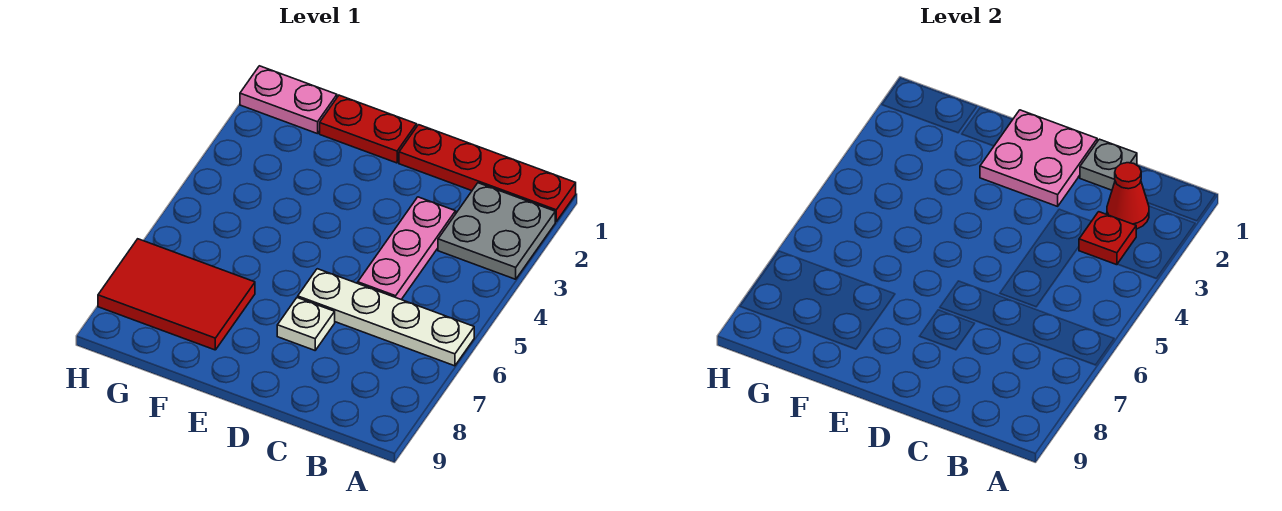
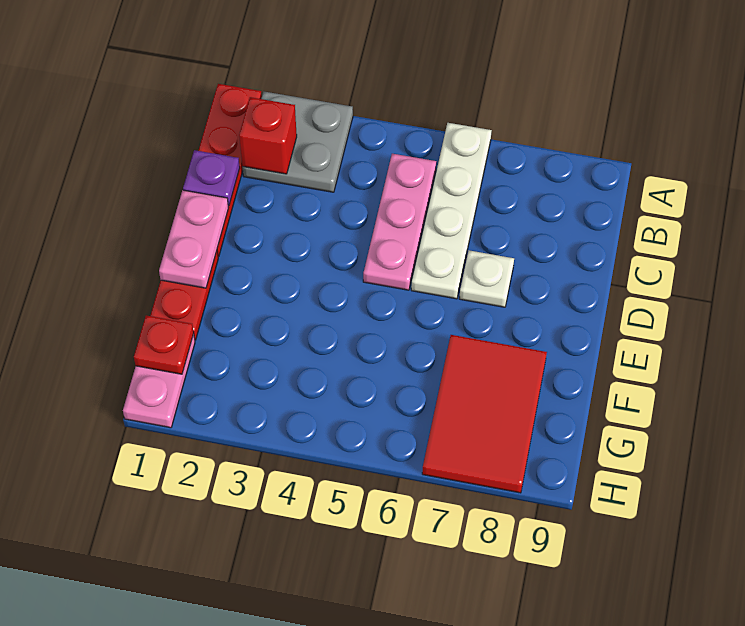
red cone B2 level 2 -> red brick B2 level 2
red plate B3 level 2 -> red plate G1 level 2
grey plate C1 level 2 -> purple plate C1 level 2
pink plate C3:C5 level 1 -> pink plate B5:D5 level 1
pink plate D1:E2 level 2 -> pink plate D1:E1 level 2

